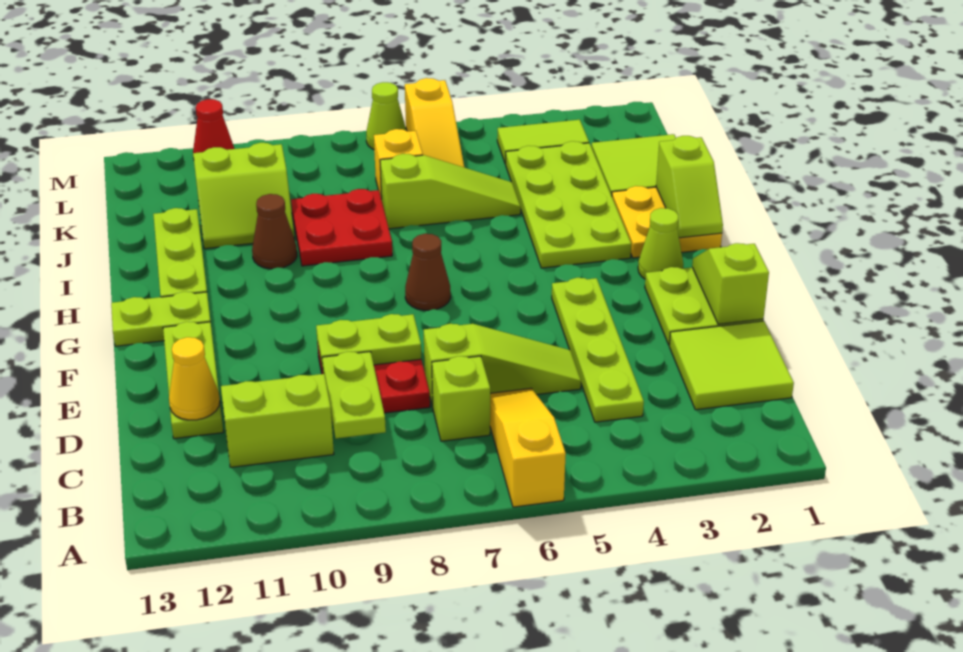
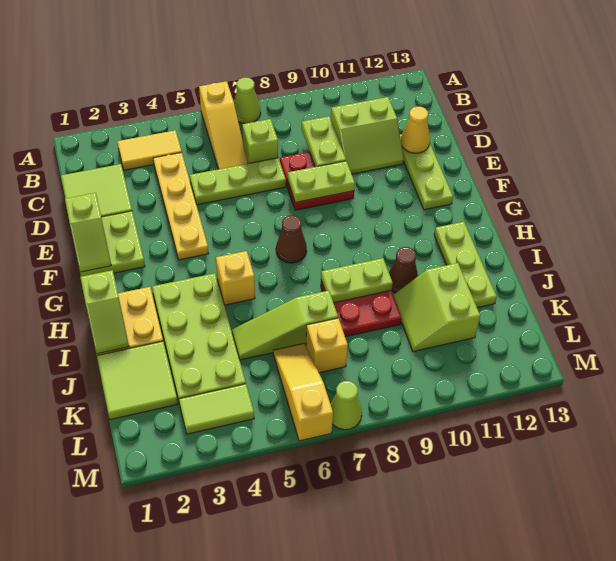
none -> yellow tile B3:B4 level 1
lime plate C4:F4 level 1 -> yellow plate C4:F4 level 1
lime slope D5:D7 level 1 top 7 -> lime plate D5:D7 level 1
lime cone G2 level 1 -> lime cone A7 level 1
lime plate G12:G13 level 1 -> lime plate I8:I9 level 2
lime slope H1:I1 level 2 top I -> lime slope H1:I1 level 2 top H
none -> yellow brick H5 level 1
lime slope J10:K11 level 1 top K -> lime slope J10:K11 level 1 top 11
red cone M11 level 1 -> none

